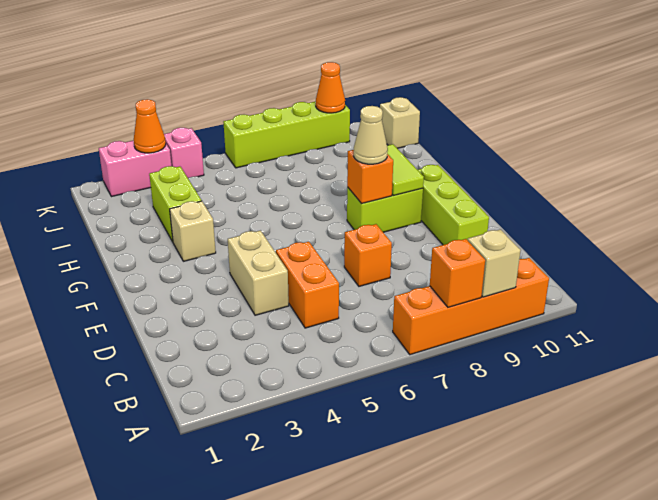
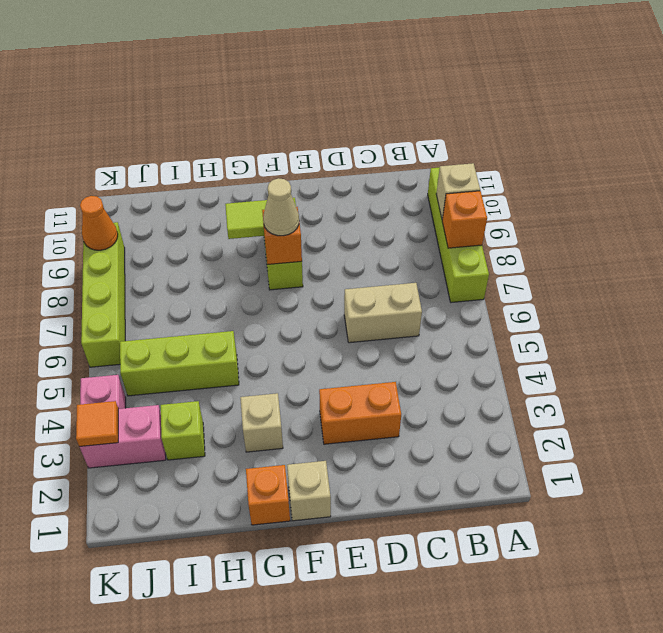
orange brick A7:A10 level 1 -> lime brick A7:A10 level 1
orange brick C5:D5 level 1 -> orange brick D3:E3 level 1
tan brick D4:E4 level 1 -> tan brick C6:D6 level 1
orange brick D7 level 1 -> orange brick G1 level 1
lime brick D10:F10 level 1 -> lime brick H5:J5 level 1
lime brick H3:I3 level 1 -> lime brick I3 level 1
tan brick J11 level 1 -> tan brick F1 level 1
pink brick K2:K3 level 1 -> pink brick J3:K3 level 1
orange cone K3 level 2 -> orange tile K3 level 2

